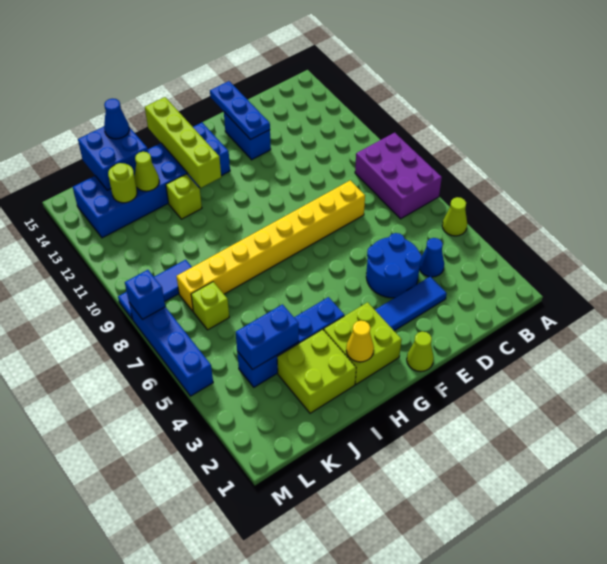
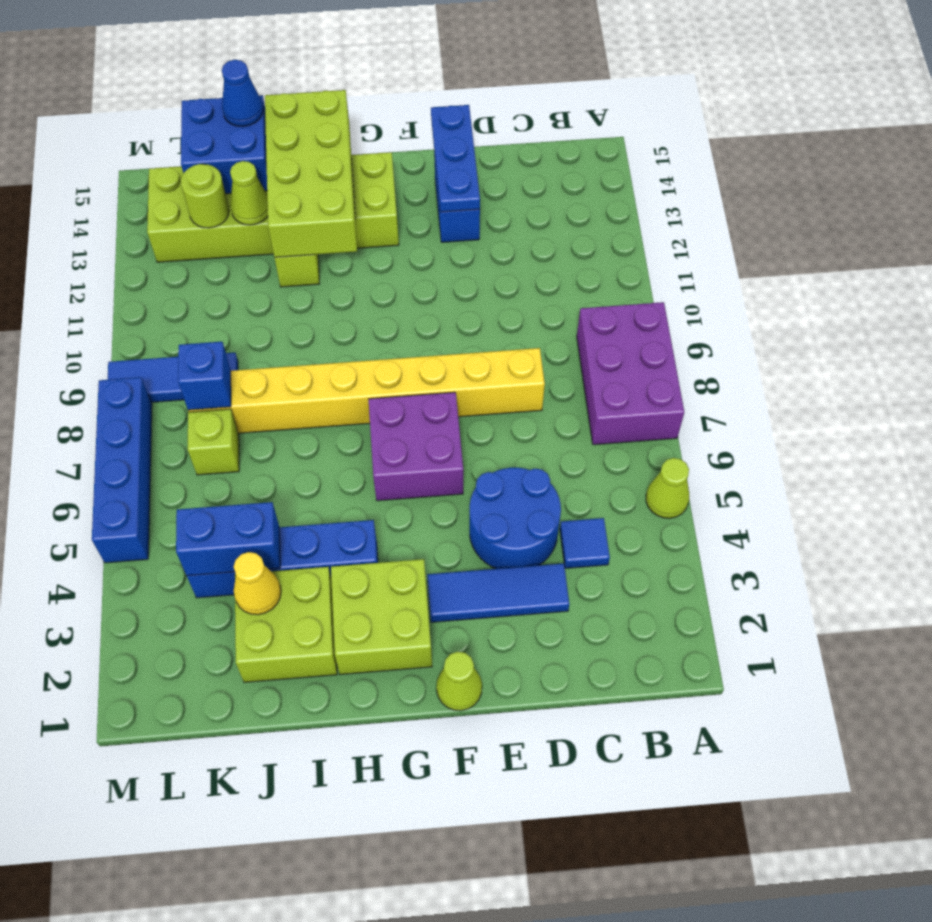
blue cone C4 level 1 -> blue tile C4 level 1
none -> purple brick F6:G7 level 1
blue brick G13:L14 level 1 -> lime brick G13:L14 level 1
yellow cone H2 level 2 -> yellow cone J3 level 2
lime brick H12:H15 level 2 -> lime brick H12:I15 level 2
blue brick M8 level 2 -> blue brick K8 level 2

